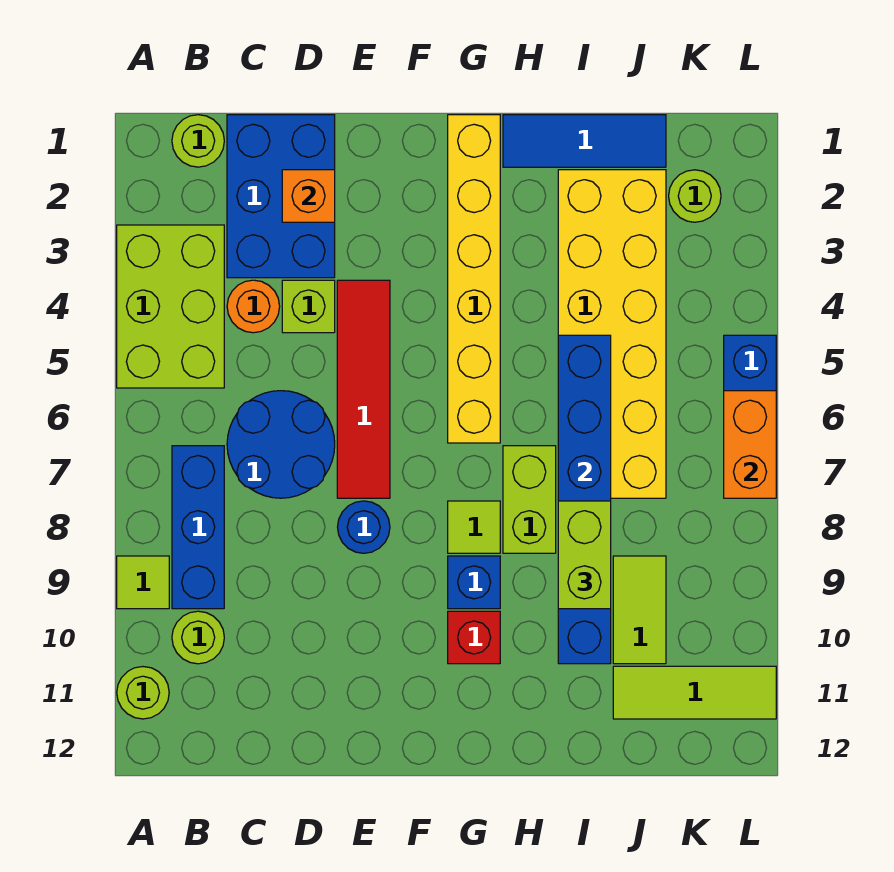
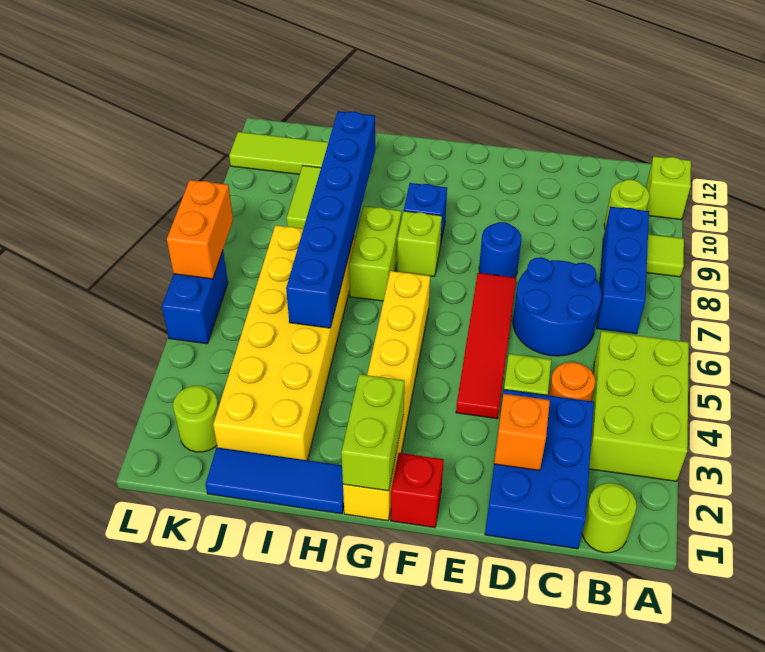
lime round brick A11 level 1 -> lime brick A11 level 1
lime tile G8 level 1 -> lime brick G8 level 1
red brick G10 level 1 -> red brick F1 level 1
lime brick I8:I9 level 3 -> lime brick G1:G2 level 2

